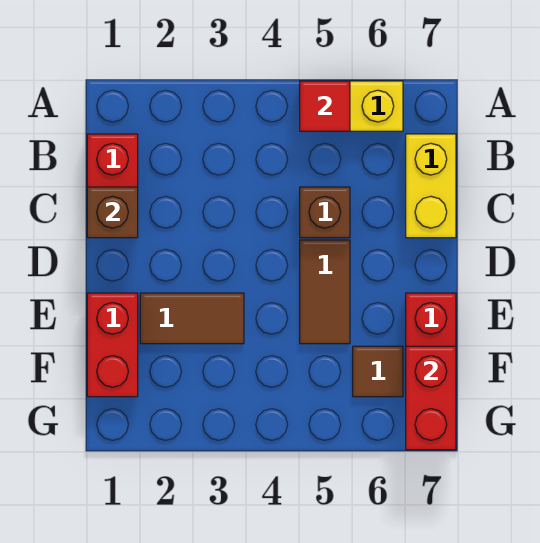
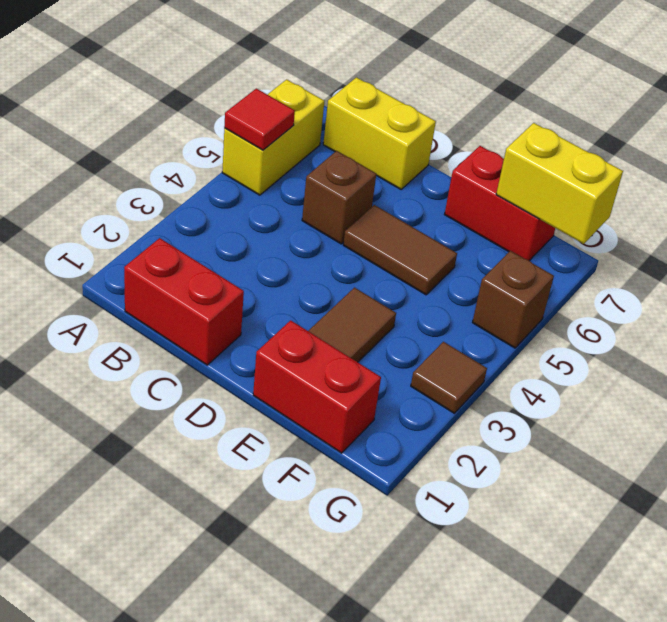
brown brick C1 level 2 -> brown brick G5 level 1
brown tile F6 level 1 -> brown tile G3 level 1
red brick F7:G7 level 2 -> yellow brick F7:G7 level 2

